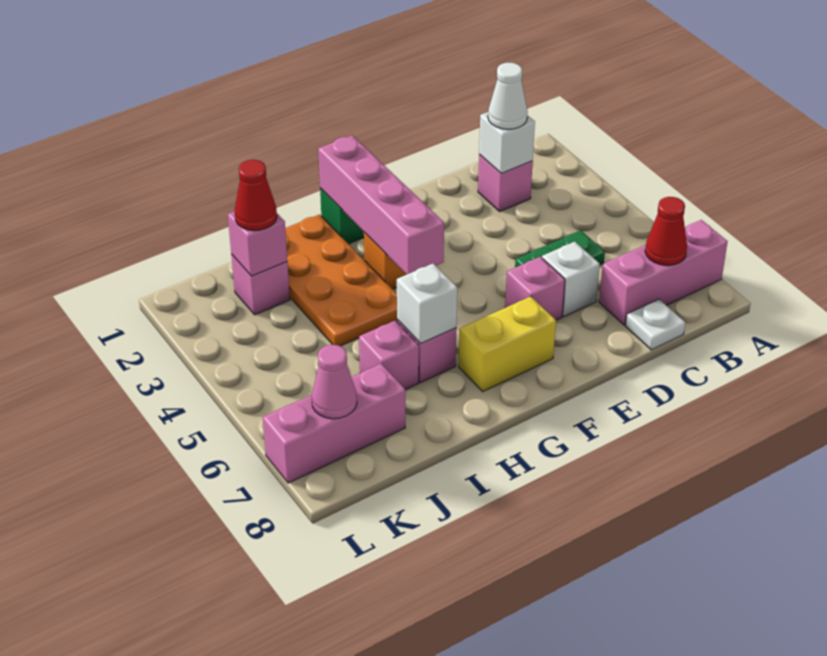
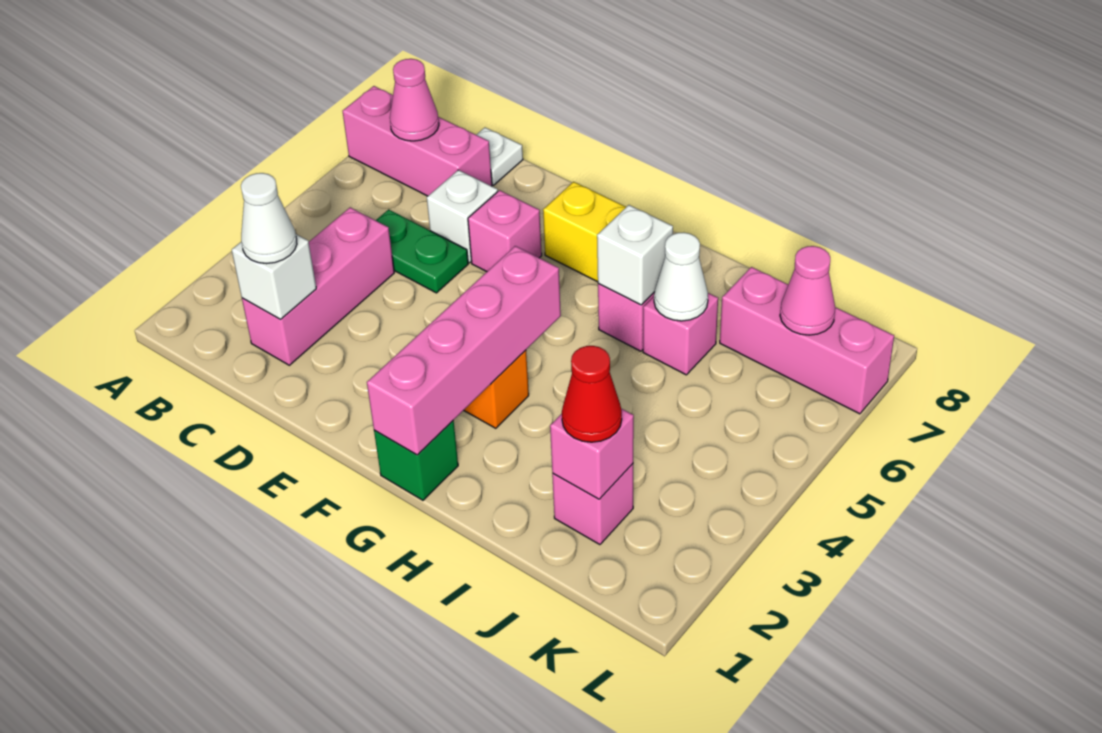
red cone B7 level 2 -> pink cone B7 level 2
pink brick C2 level 1 -> pink brick C2:C4 level 1
orange plate H1:I4 level 1 -> none
none -> white cone I6 level 2

